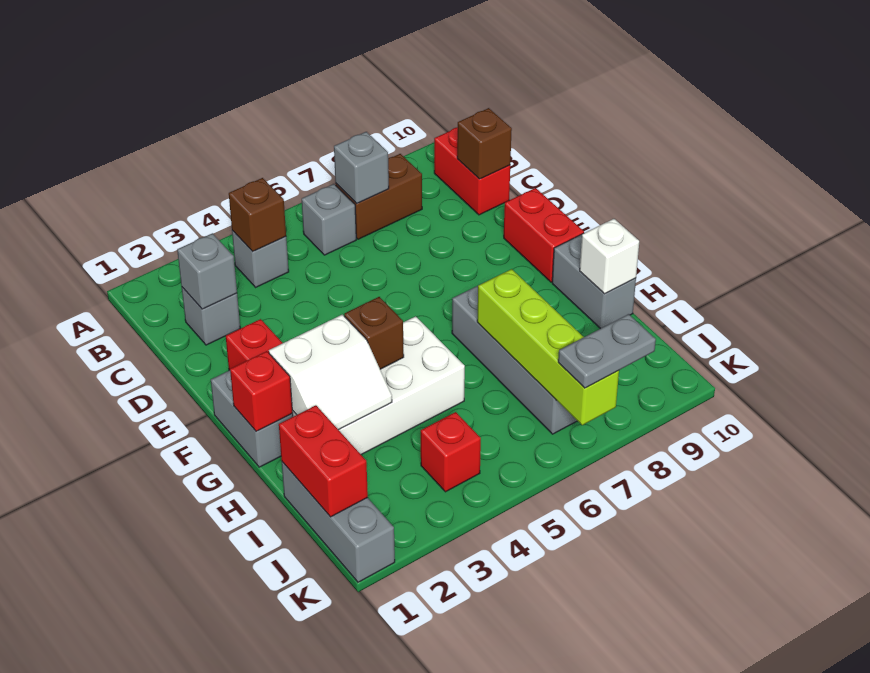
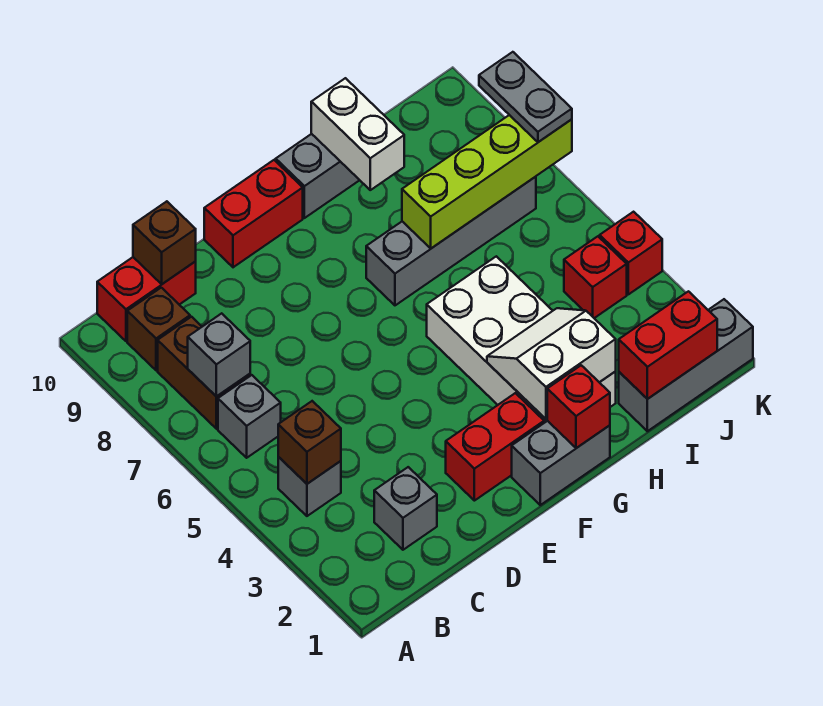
grey brick C2 level 2 -> none
white slope G2:H3 level 2 top G -> white slope G2:H3 level 2 top 2
brown brick G4 level 2 -> brown brick B9 level 1
white brick H10 level 2 -> white brick H9:H10 level 2
none -> red brick K4 level 1

